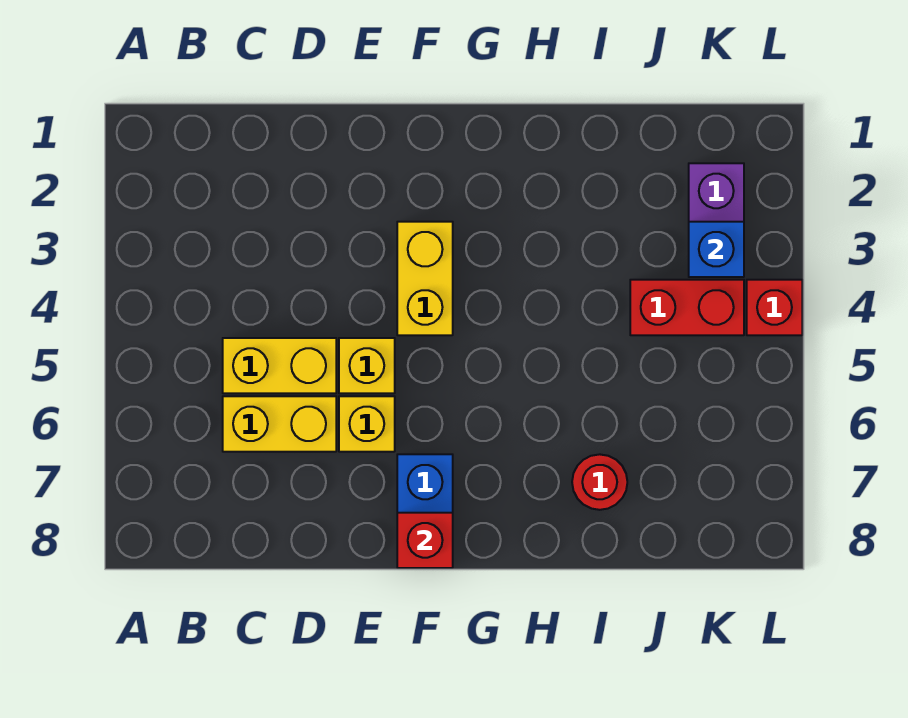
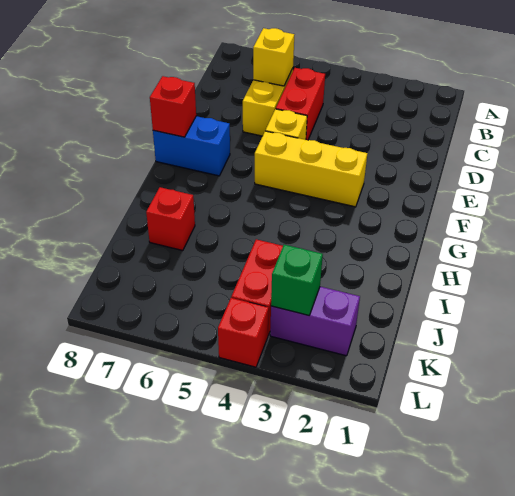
yellow brick C5:D5 level 1 -> red brick C5:D5 level 1
yellow brick E6 level 1 -> yellow brick C6 level 2
yellow brick F3:F4 level 1 -> yellow brick F3:F5 level 1
red round brick I7 level 1 -> red brick I7 level 1
blue brick K3 level 2 -> green brick K3 level 2

